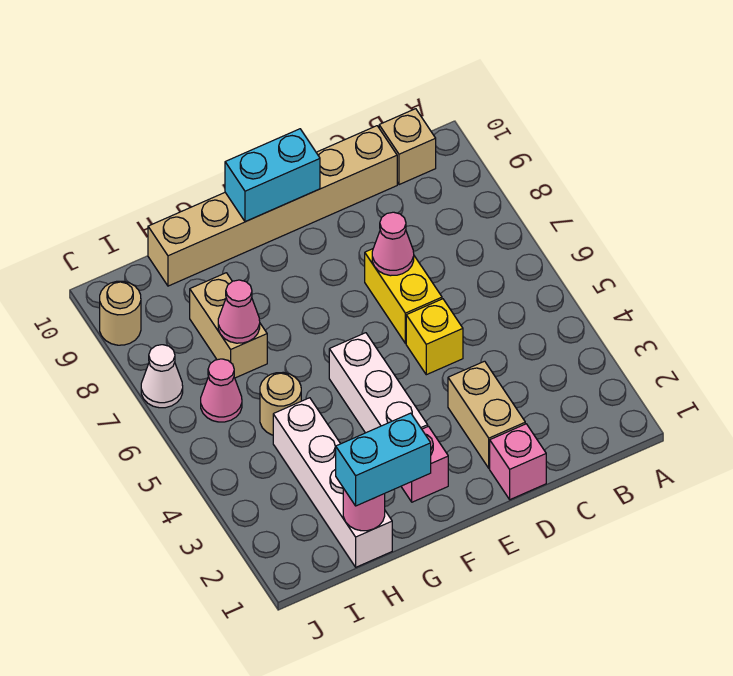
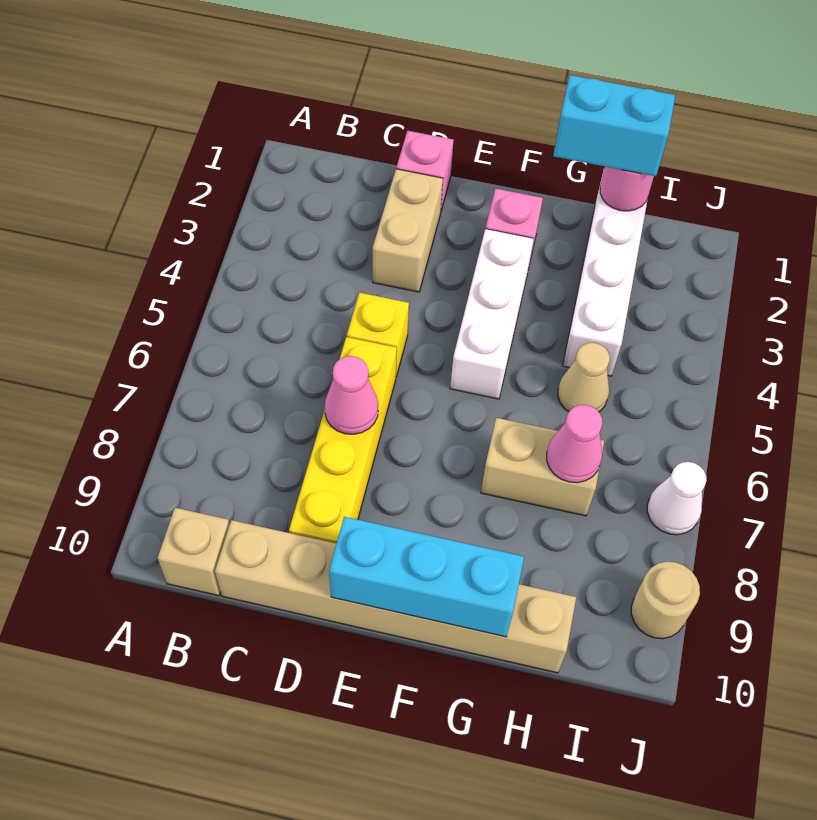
yellow brick D6:D7 level 1 -> yellow brick D6:D9 level 1
cyan brick E10:F10 level 2 -> cyan brick E10:G10 level 2
tan round brick H5 level 1 -> tan cone H5 level 1
tan brick H7:H8 level 1 -> tan brick G7:H7 level 1
pink cone I6 level 1 -> none

